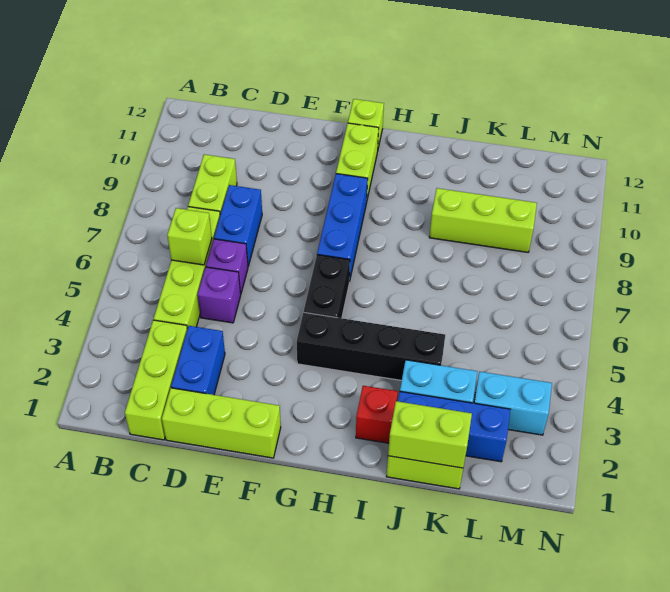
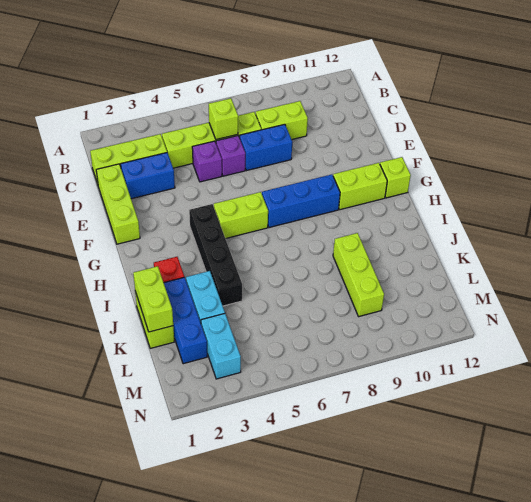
black brick G5:G6 level 1 -> lime brick G5:G6 level 1

